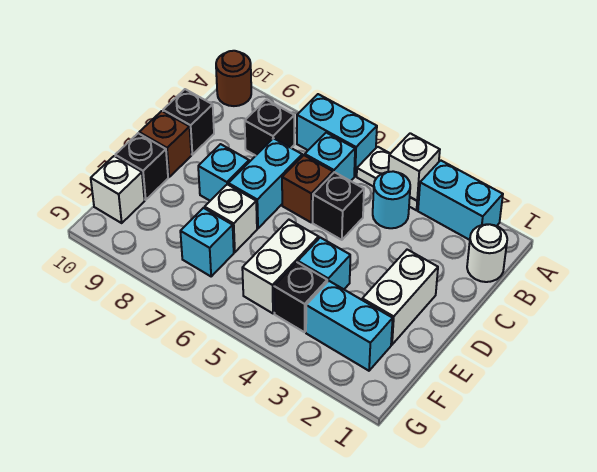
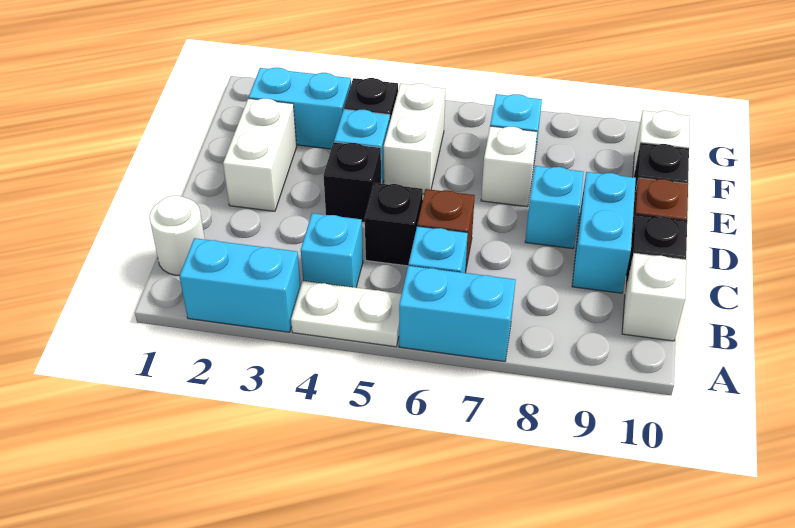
white brick A4 level 2 -> white brick B10 level 1
brown round brick A10 level 1 -> none
cyan round brick B4 level 1 -> cyan brick B4 level 1
black brick B8 level 1 -> black brick D4 level 1
cyan brick C7:D7 level 1 -> cyan brick C9:D9 level 1

